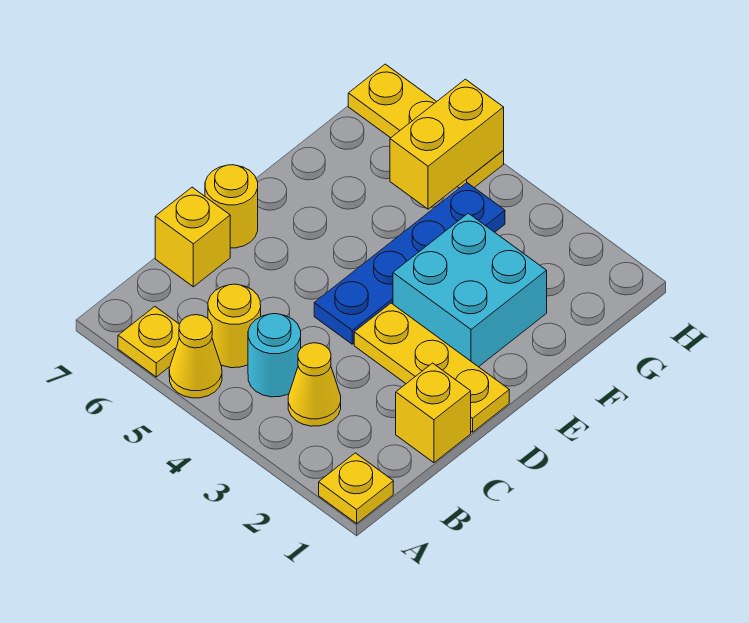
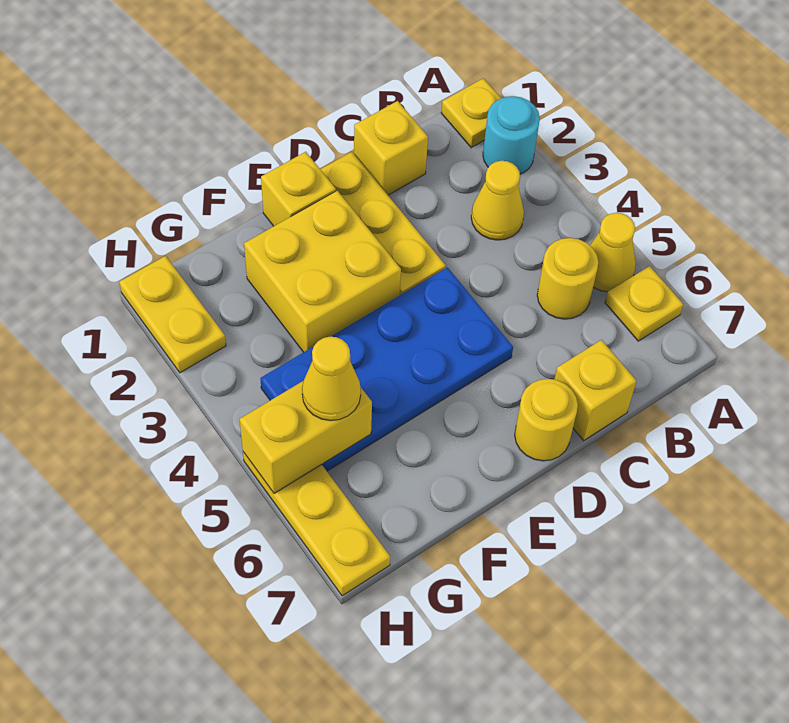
cyan round brick B4 level 1 -> cyan round brick A2 level 1
blue plate D4:G4 level 1 -> blue plate D4:G5 level 1
none -> yellow brick E1 level 1
cyan brick E2:F3 level 1 -> yellow brick E2:F3 level 1
none -> yellow cone G5 level 3
none -> yellow plate H1:H2 level 1

